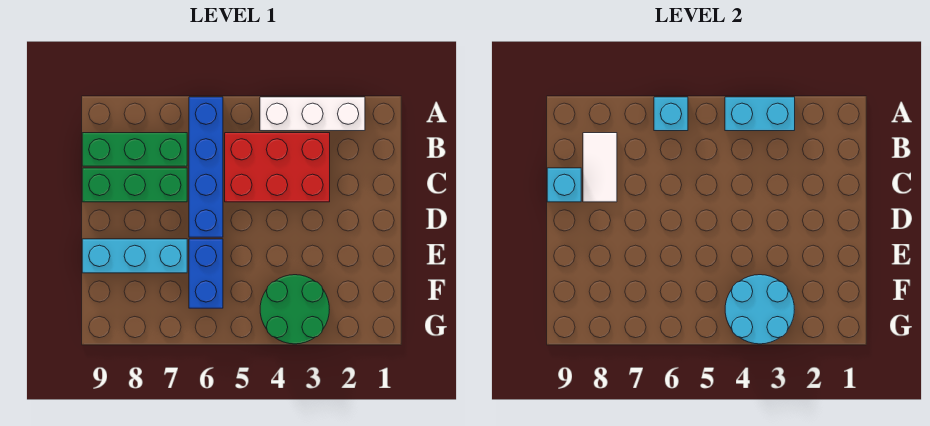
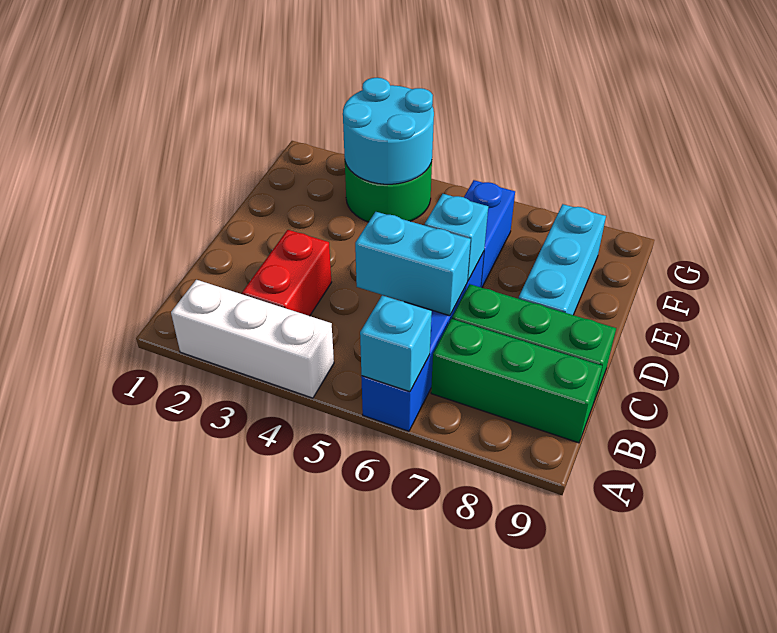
cyan brick A3:A4 level 2 -> cyan brick C5:C6 level 2
red brick B3:C5 level 1 -> red brick B3:C3 level 1
white tile B8:C8 level 2 -> none
cyan brick C9 level 2 -> cyan brick D6 level 2
cyan brick E7:E9 level 1 -> cyan brick D8:F8 level 1

